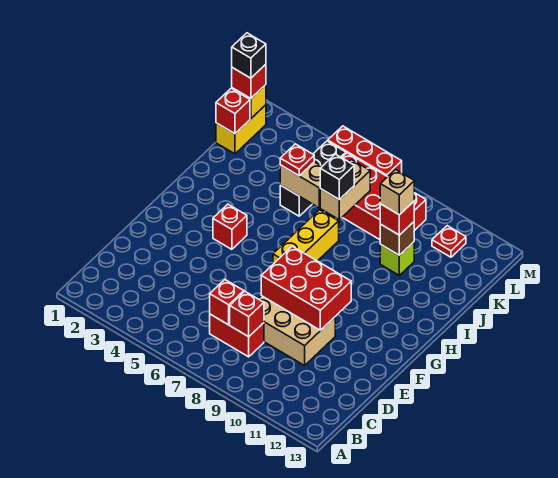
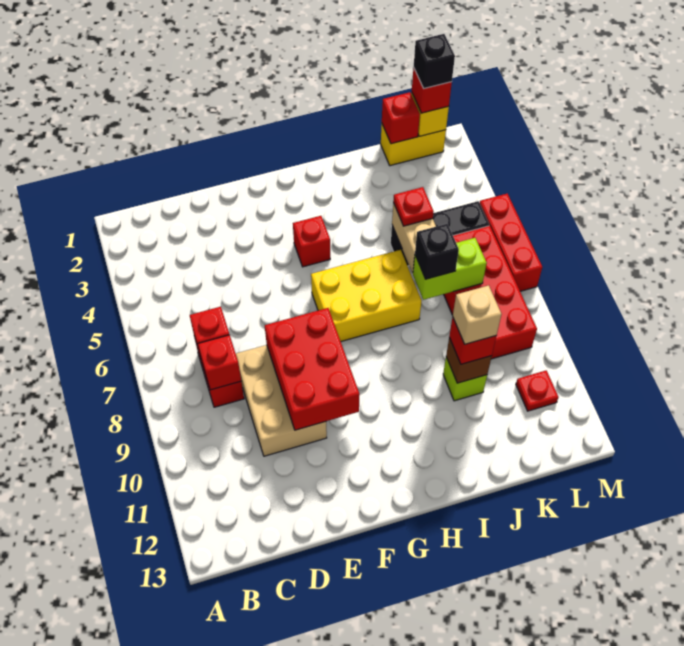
yellow brick G7:I7 level 1 -> yellow brick G6:I7 level 1
tan brick J7:K7 level 2 -> lime brick J7:K7 level 2

